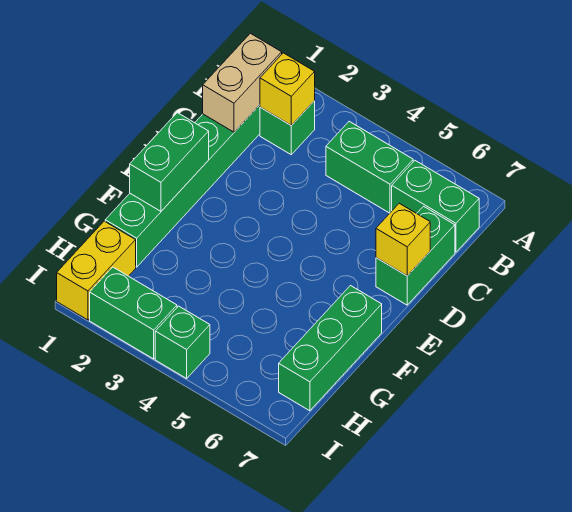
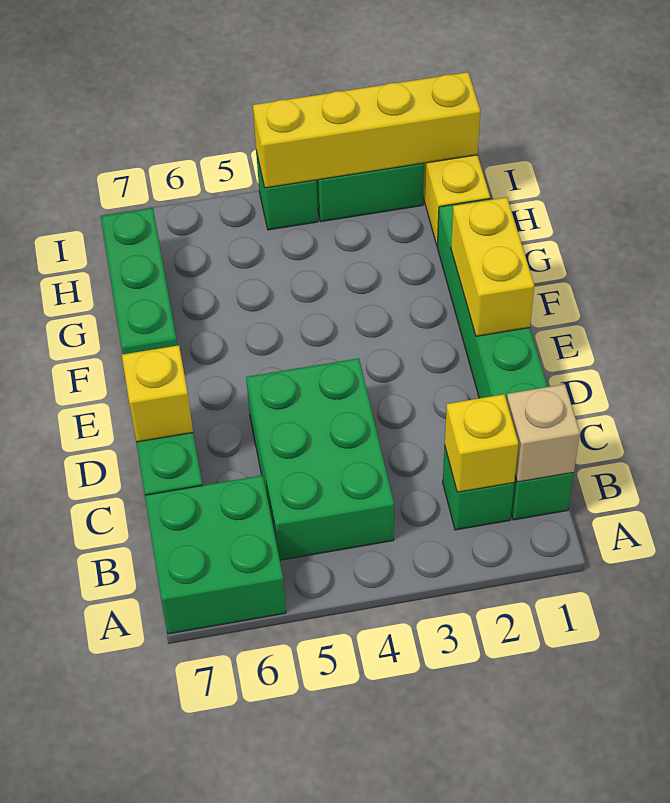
tan brick B1:C1 level 2 -> tan brick B1 level 2
green brick B4:B5 level 1 -> green brick B4:D5 level 1
green brick B6:B7 level 1 -> green brick A6:B7 level 1
green brick E1:F1 level 2 -> yellow brick E1:F1 level 2
none -> yellow brick I1:I4 level 2

